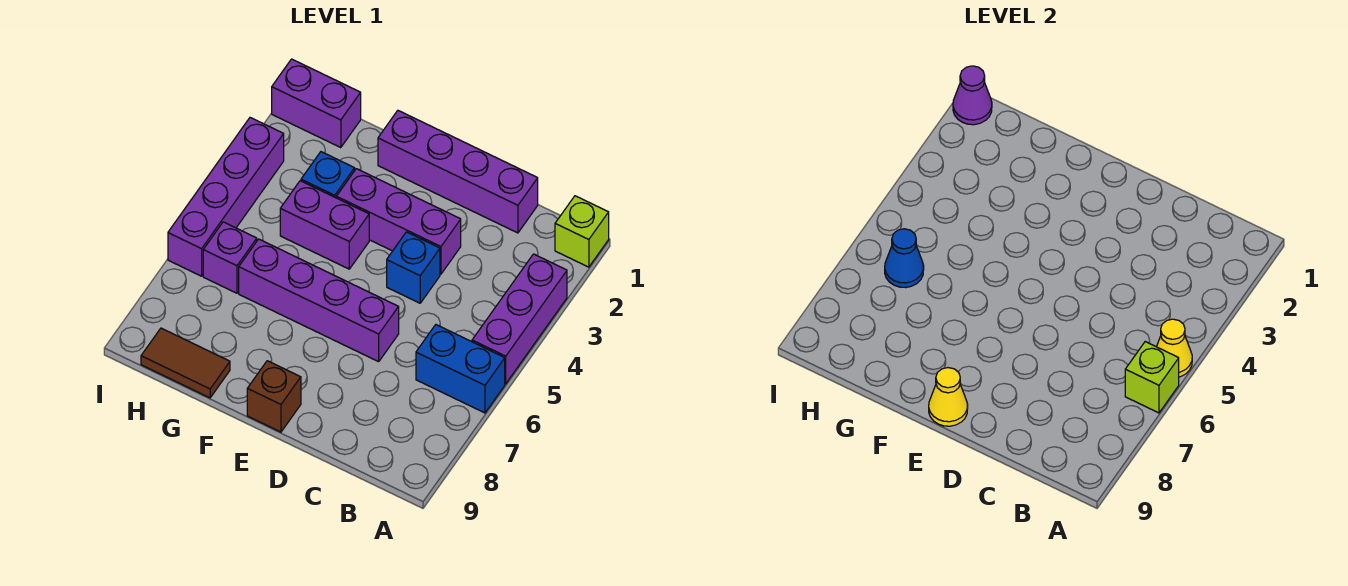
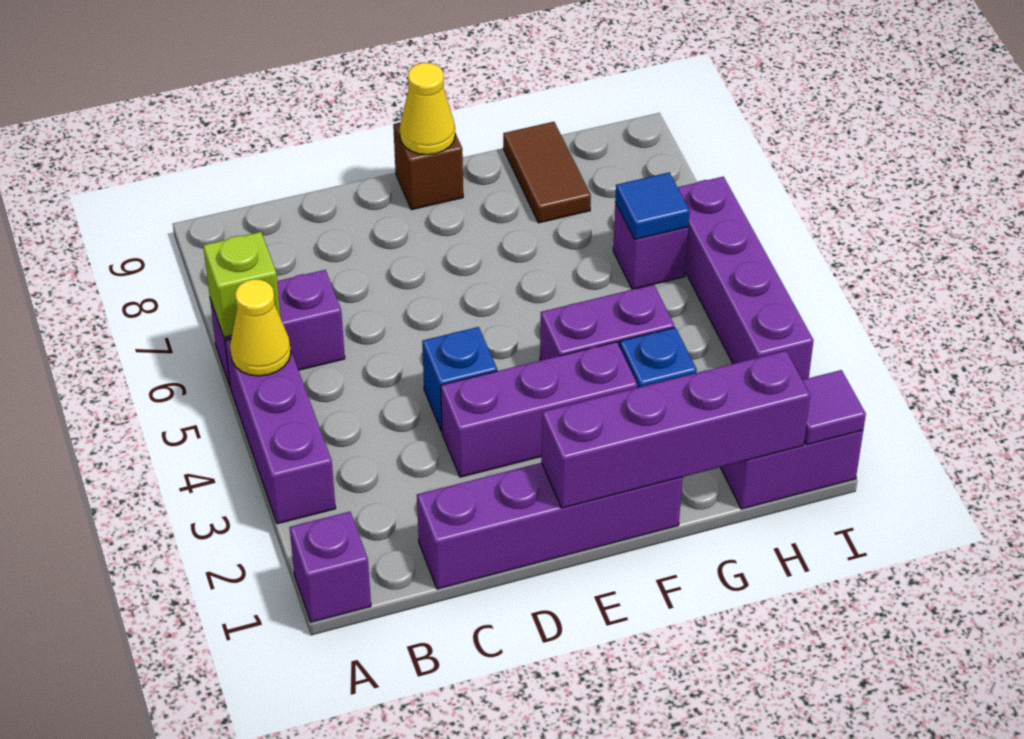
lime brick A1 level 1 -> purple brick A1 level 1
blue brick A6:B6 level 1 -> purple brick A6:B6 level 1
purple brick D6:G6 level 1 -> purple brick E1:H1 level 2
brown tile G9:H9 level 1 -> brown tile G8:G9 level 1
blue cone H6 level 2 -> blue tile H6 level 2
purple cone I1 level 2 -> purple tile I1 level 2

